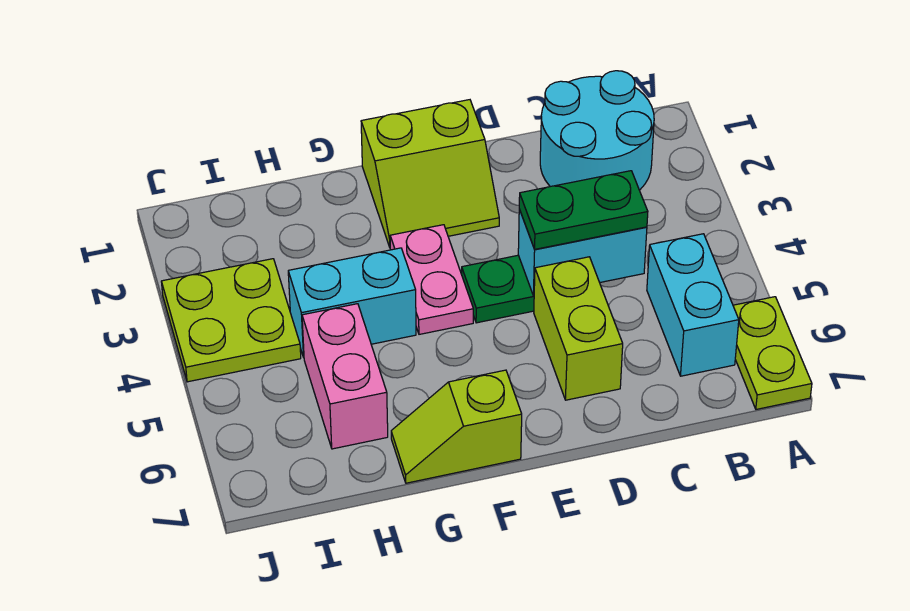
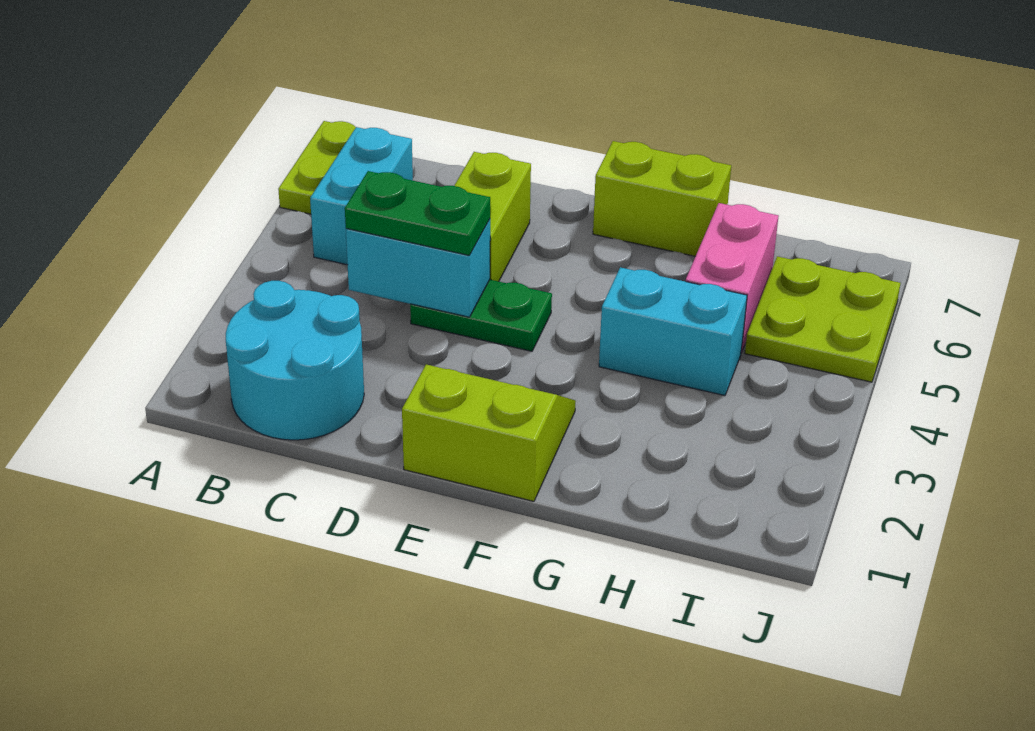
pink plate F3:F4 level 1 -> none
lime slope F7:G7 level 1 top F -> lime brick F7:G7 level 1
lime plate I3:J4 level 1 -> lime plate I5:J6 level 1

